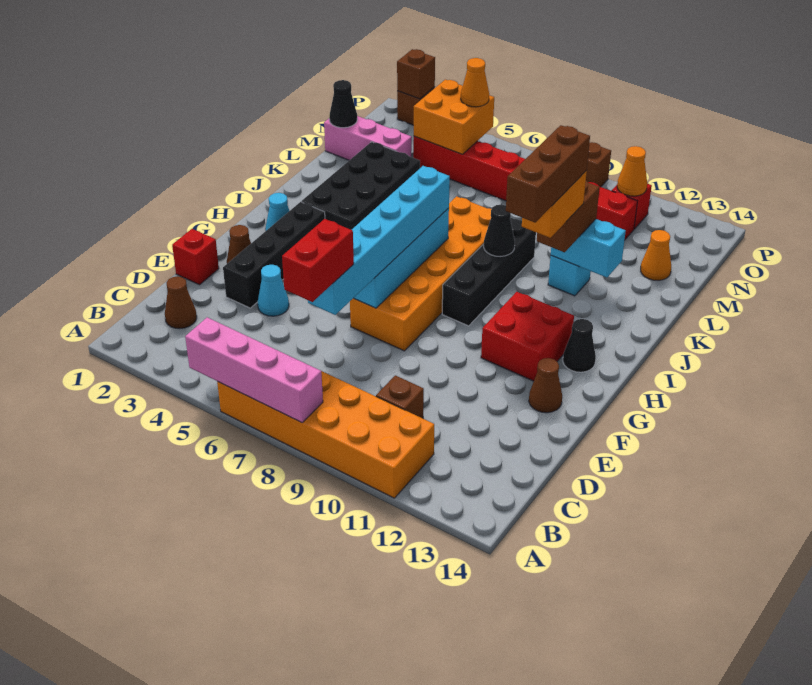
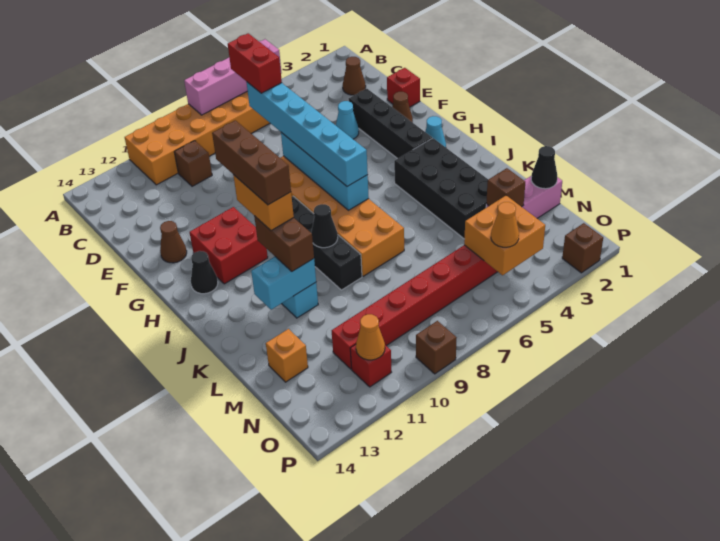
orange cone M13 level 1 -> orange brick M13 level 1
brown brick P2 level 2 -> brown brick M3 level 2

